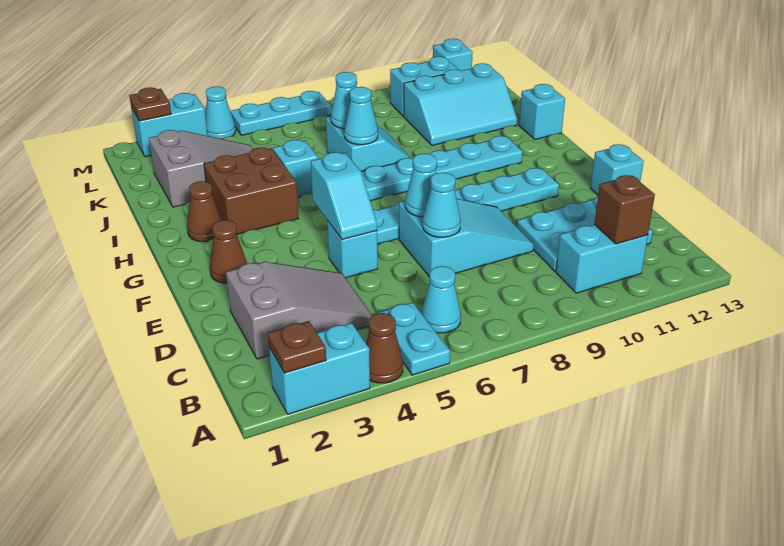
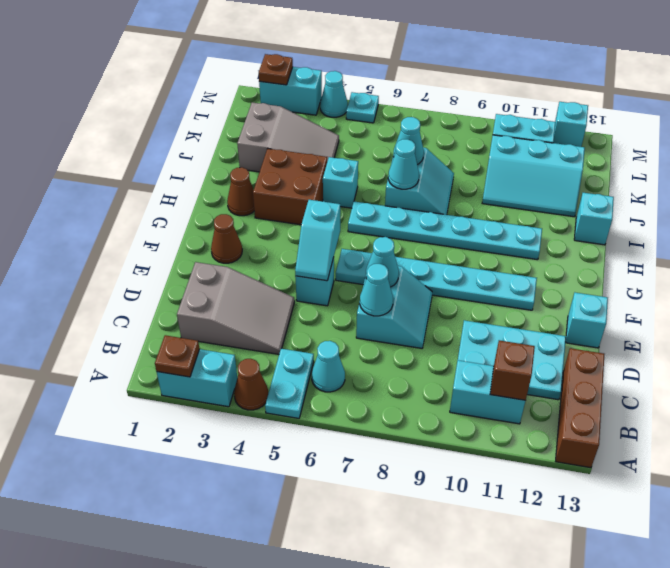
none -> brown brick A13:C13 level 1
cyan slope D7:E9 level 1 top 7 -> cyan slope D7:E8 level 1 top 7
cyan plate M5:M7 level 1 -> cyan plate M5 level 1

